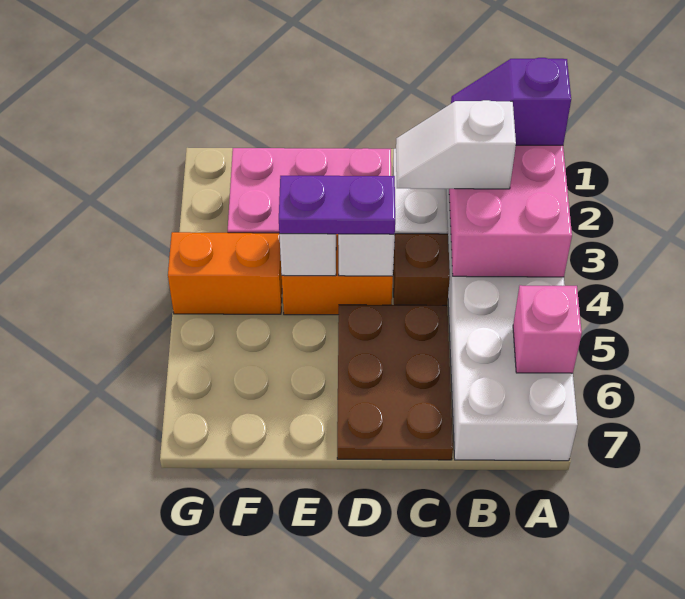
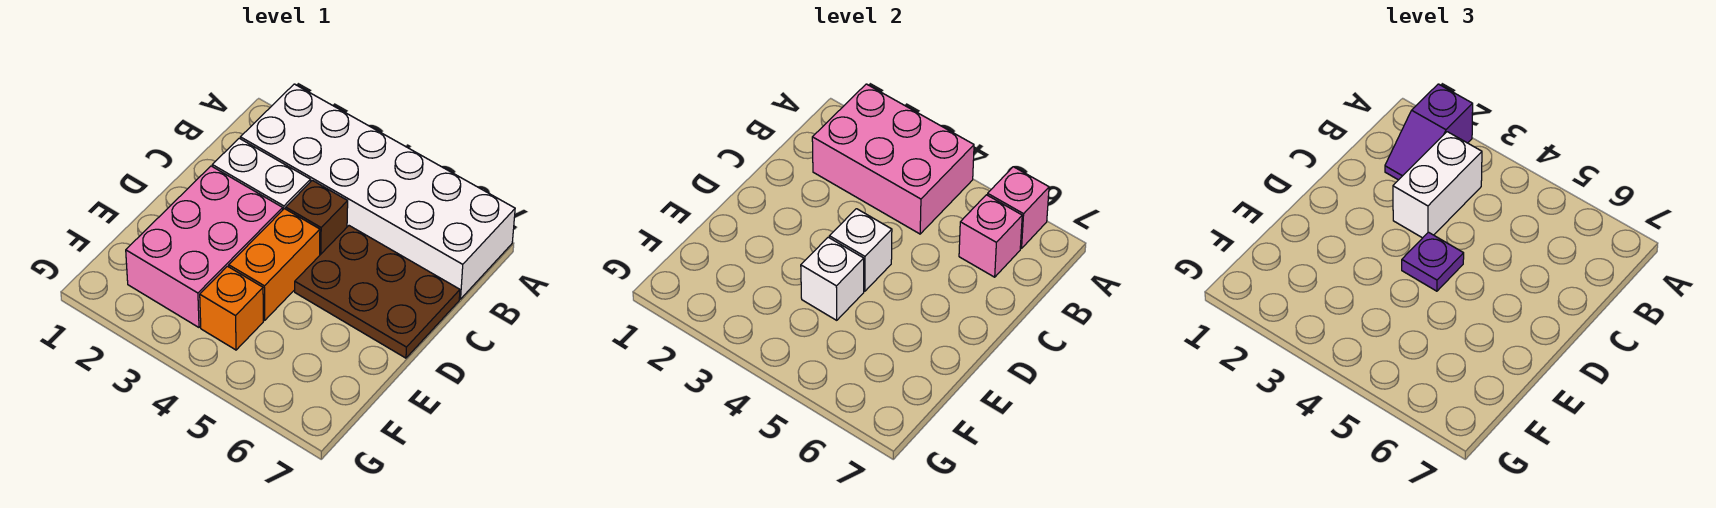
white slope B3:C3 level 3 top B -> white brick B3:C3 level 3
none -> pink brick B6 level 2
purple plate D4:E4 level 3 -> purple plate D4 level 3
orange brick F4:G4 level 1 -> orange brick F4 level 1

